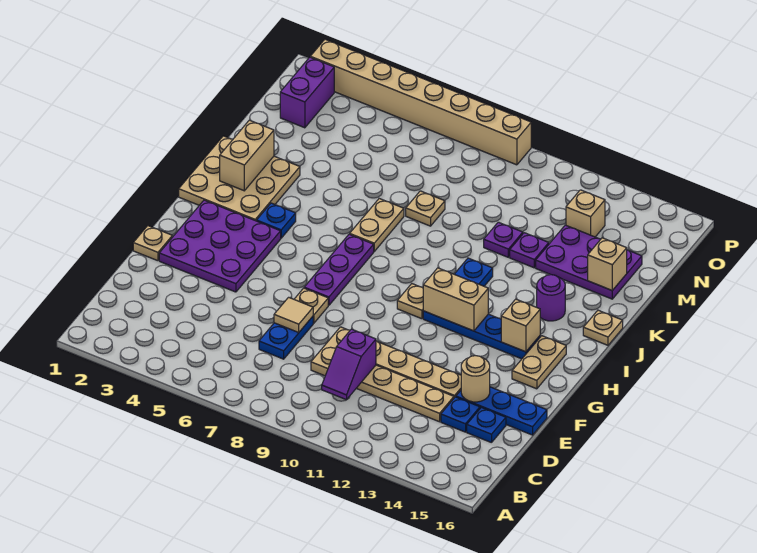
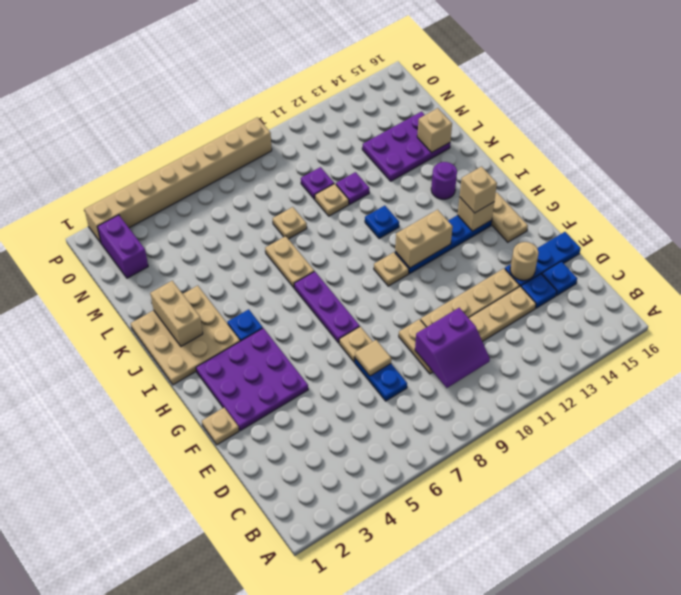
purple slope C10:D10 level 2 top D -> purple slope C9:D10 level 2 top D
tan plate J16 level 1 -> tan plate L10 level 1
purple plate L12 level 1 -> purple plate M10 level 1
tan brick N13 level 1 -> tan brick H14 level 3

